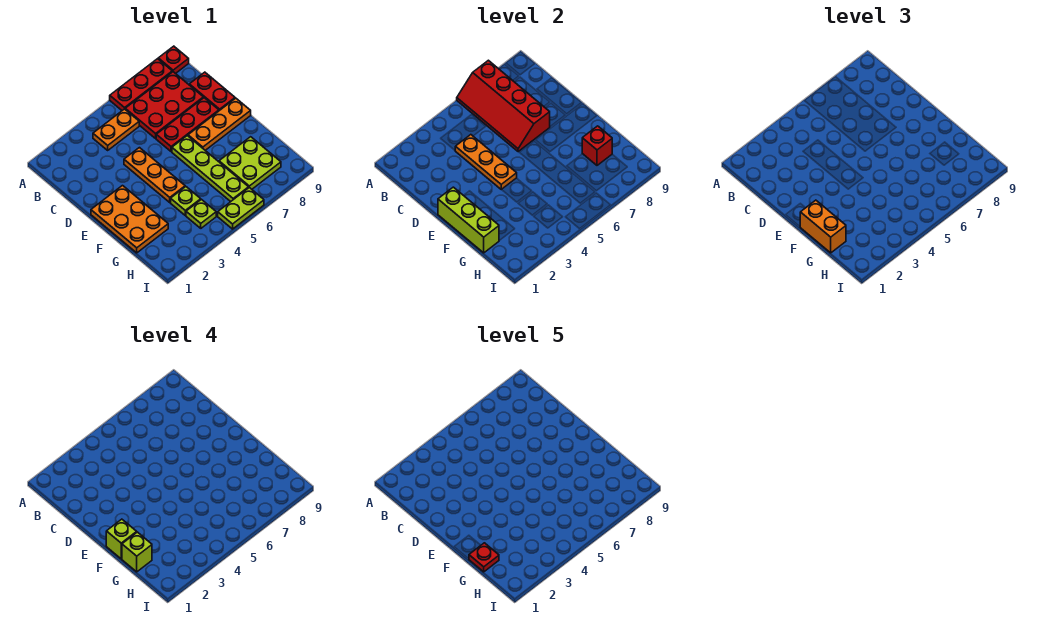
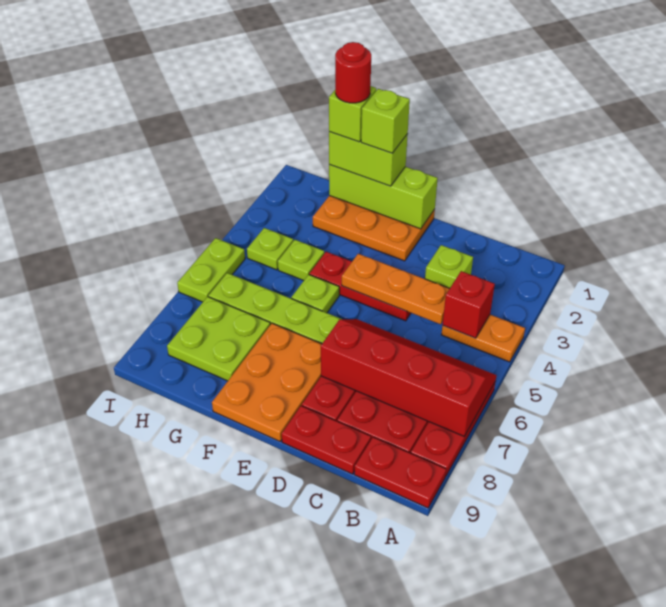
red plate A9 level 1 -> red plate A9:B9 level 1
orange plate B4:B5 level 1 -> orange plate A4:B4 level 1
none -> lime brick C3 level 1
orange plate D4:F4 level 1 -> red plate D4:F4 level 1
orange plate E7:E9 level 1 -> orange plate E7:F9 level 1
orange brick F1:G1 level 3 -> lime brick F1:G1 level 3
none -> lime plate F5 level 1
red plate G1 level 5 -> red round brick G1 level 5
red brick G8 level 2 -> red brick B4 level 2

